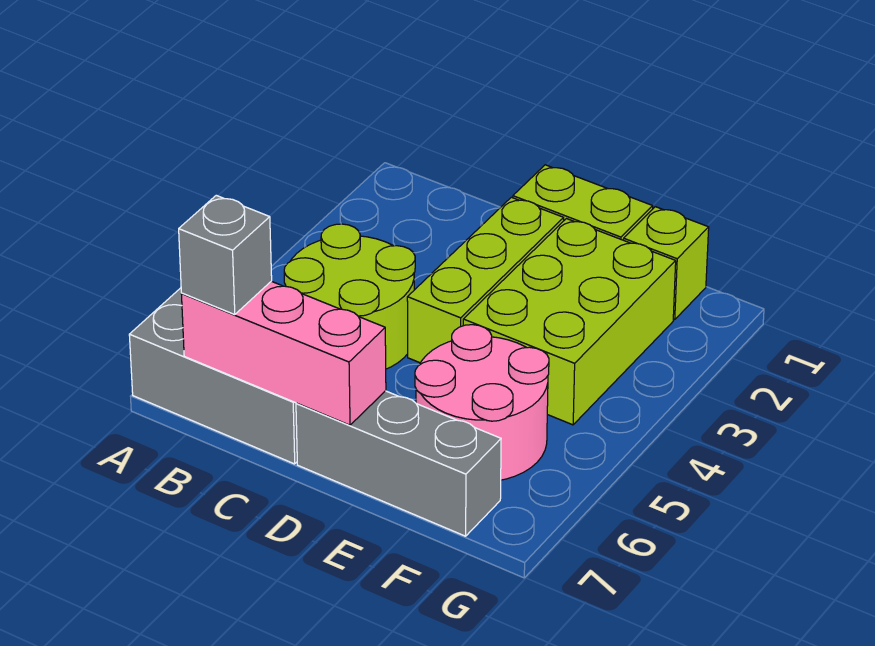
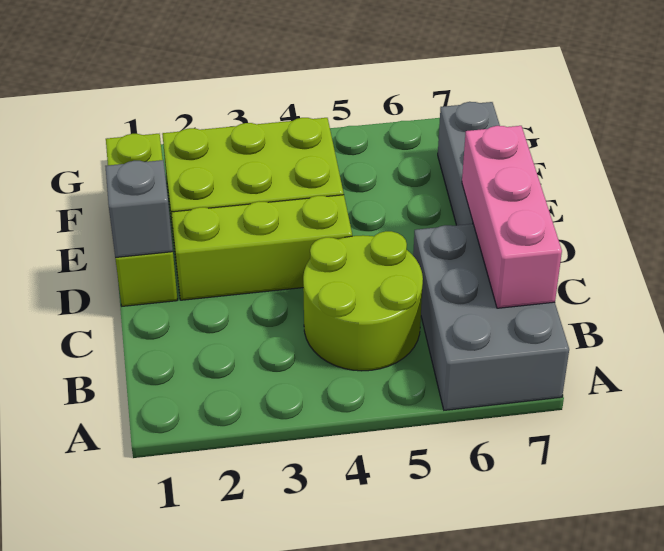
grey brick B7 level 3 -> grey brick D1 level 2
pink round brick E5:F6 level 1 -> none

